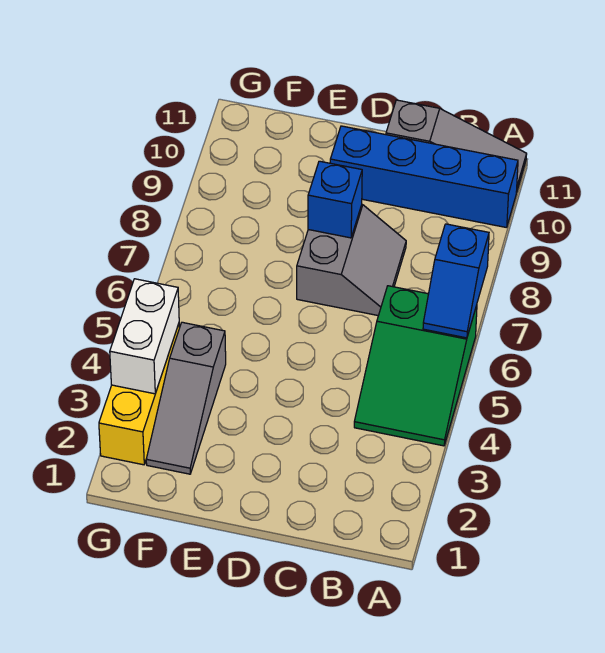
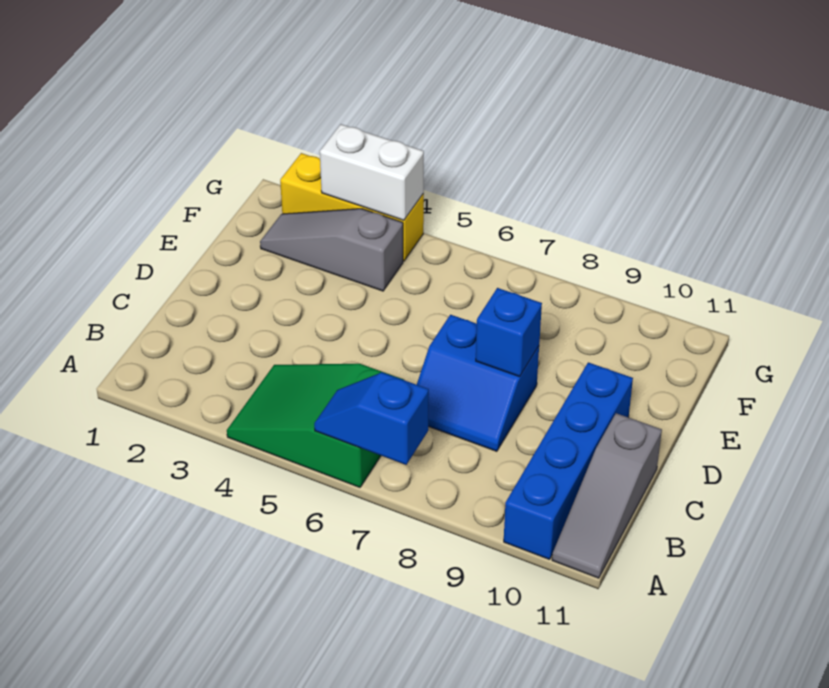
grey slope C7:D8 level 1 top D -> blue slope C7:D8 level 1 top D

